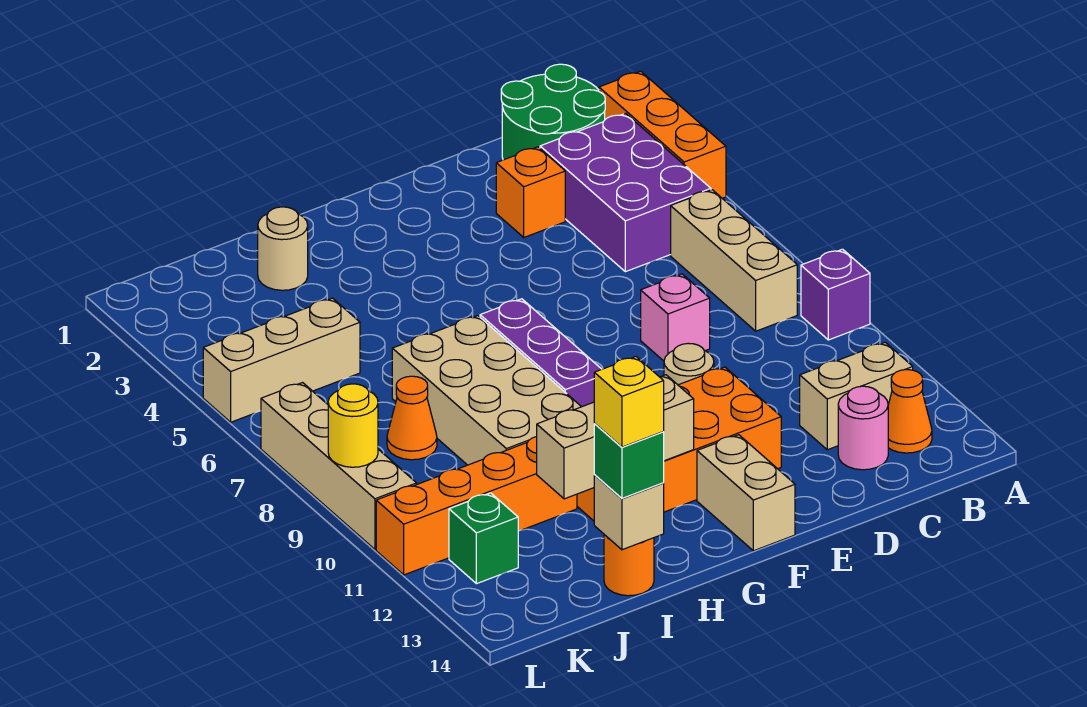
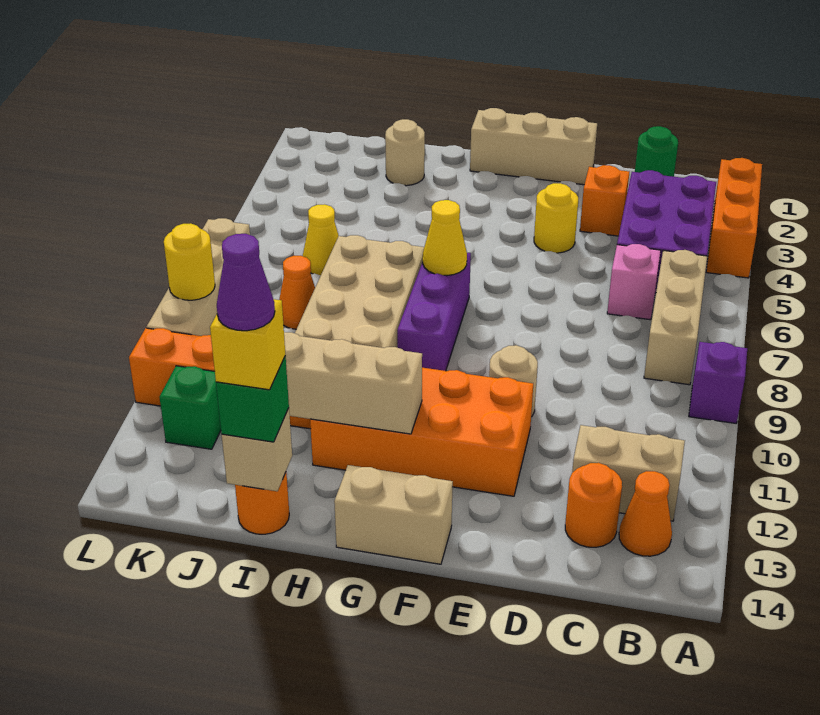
green round brick B1:C2 level 1 -> green round brick C1 level 1
pink round brick C13 level 1 -> orange round brick C13 level 1
pink brick D8 level 1 -> pink brick C6 level 1
none -> yellow round brick E4 level 1
tan brick F13:F14 level 1 -> tan brick F14:G14 level 1
none -> yellow cone G7 level 2
none -> purple cone I14 level 5
tan brick J5:L5 level 1 -> tan brick E1:G1 level 1
none -> yellow cone J6 level 1

